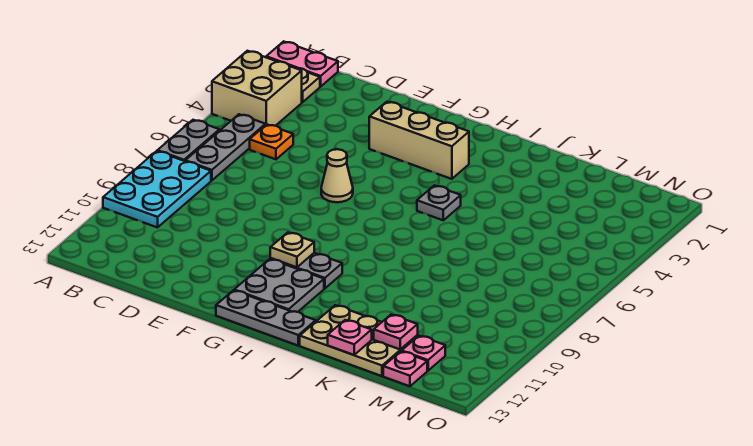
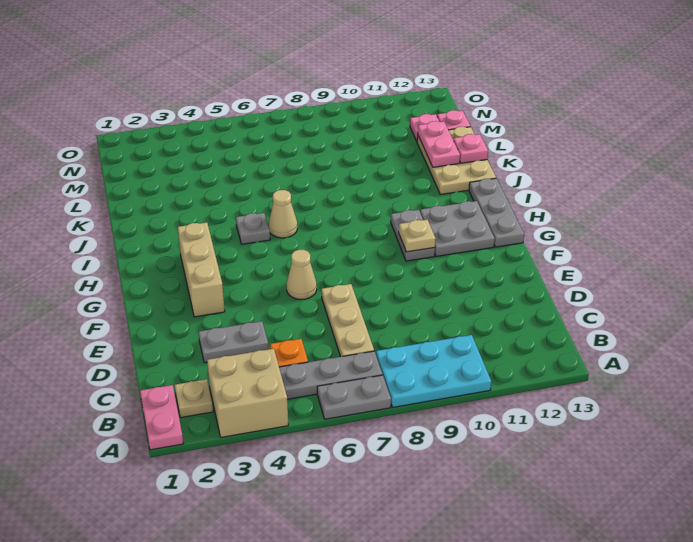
none -> tan plate C7:E7 level 1
none -> grey plate D3:D4 level 1
none -> tan cone I6 level 1
pink plate L12 level 2 -> pink plate K12:L12 level 2

